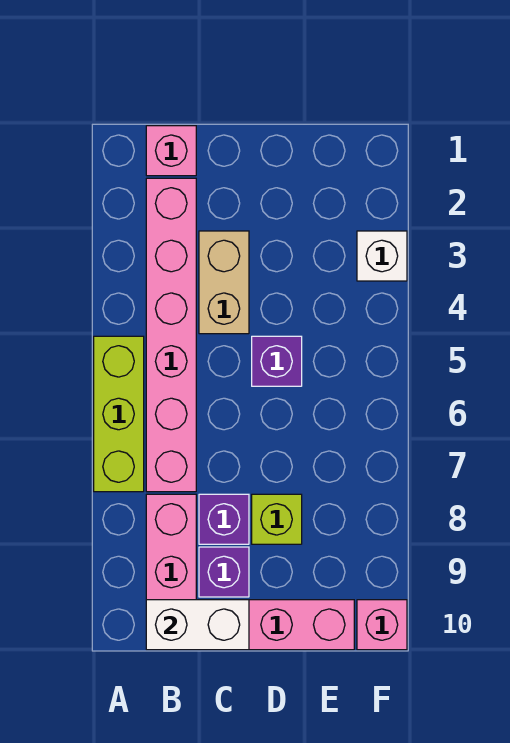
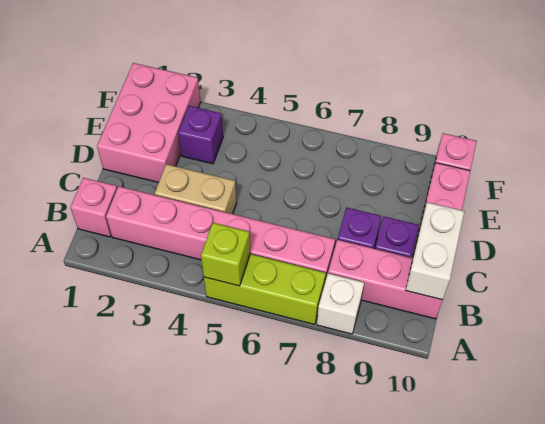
none -> pink brick D1:F2 level 1
purple brick D5 level 1 -> purple brick E3 level 1
lime brick D8 level 1 -> lime brick A5 level 2
white brick F3 level 1 -> white brick A8 level 1

